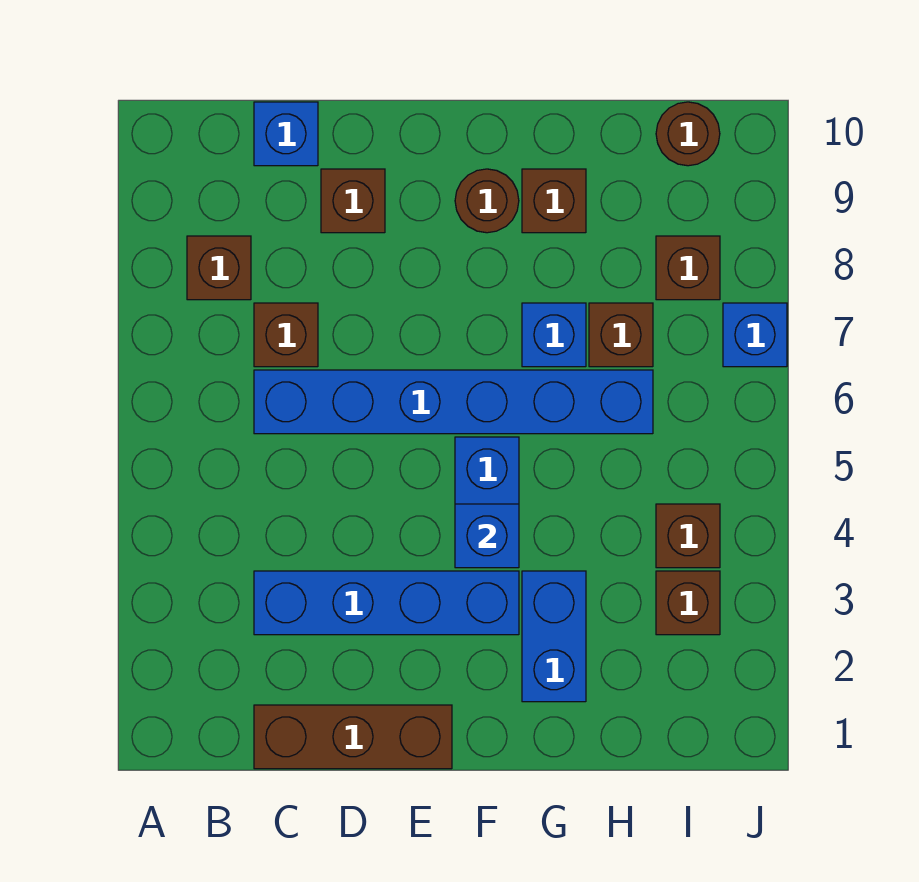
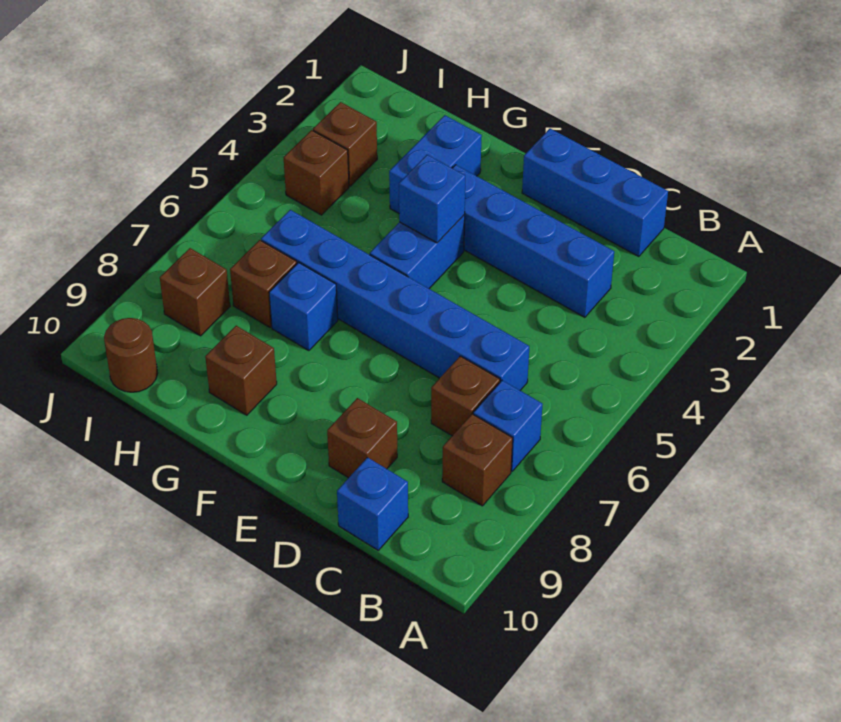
brown brick C1:E1 level 1 -> blue brick C1:E1 level 1
brown round brick F9 level 1 -> none
blue brick J7 level 1 -> blue brick B7 level 1

